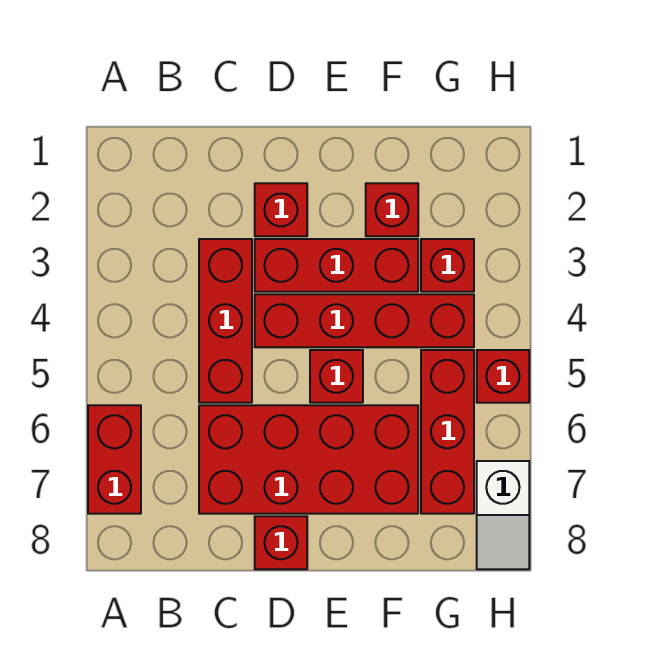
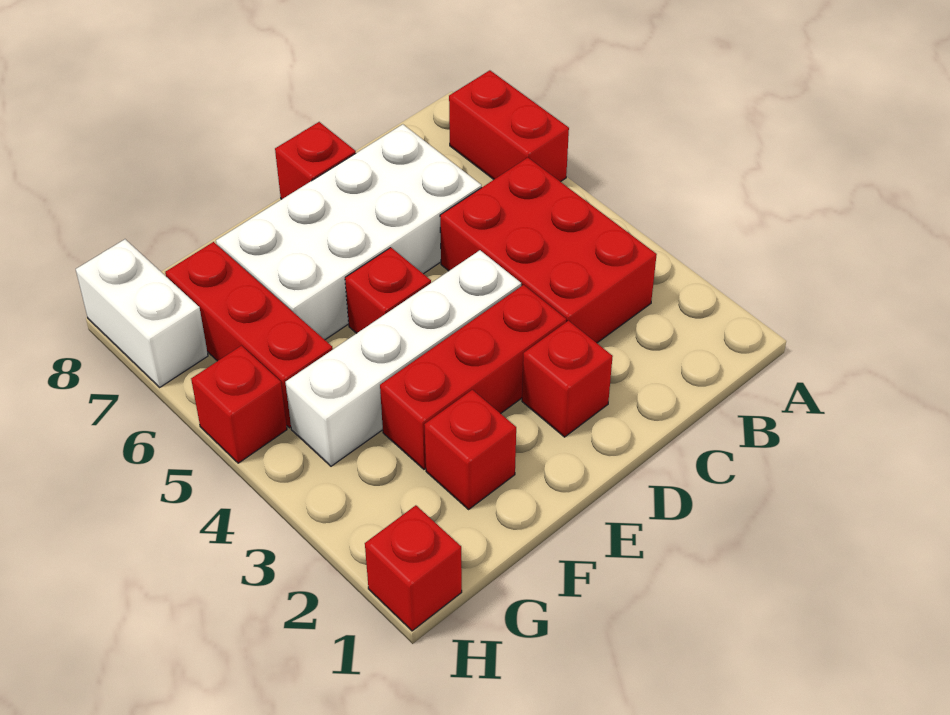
red brick C3:C5 level 1 -> red brick B3:C5 level 1
red brick C6:F7 level 1 -> white brick C6:F7 level 1
red brick D4:G4 level 1 -> white brick D4:G4 level 1
red brick G3 level 1 -> red brick H1 level 1
white slope H7:H8 level 1 top 7 -> white brick H7:H8 level 1

